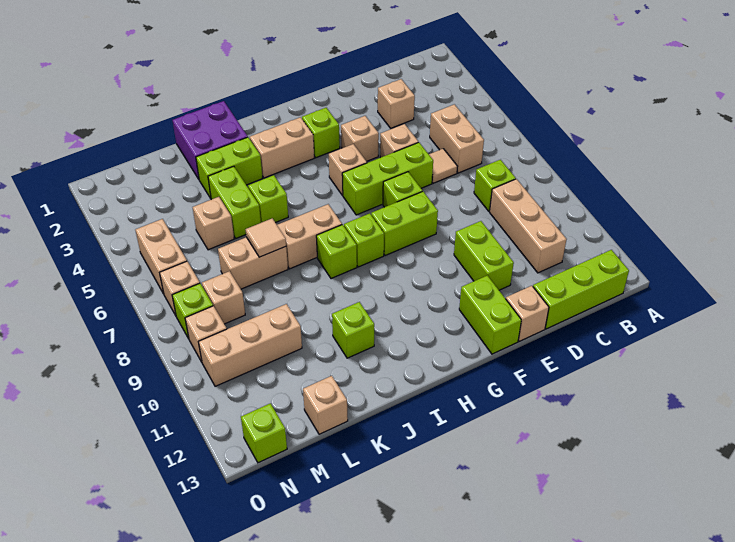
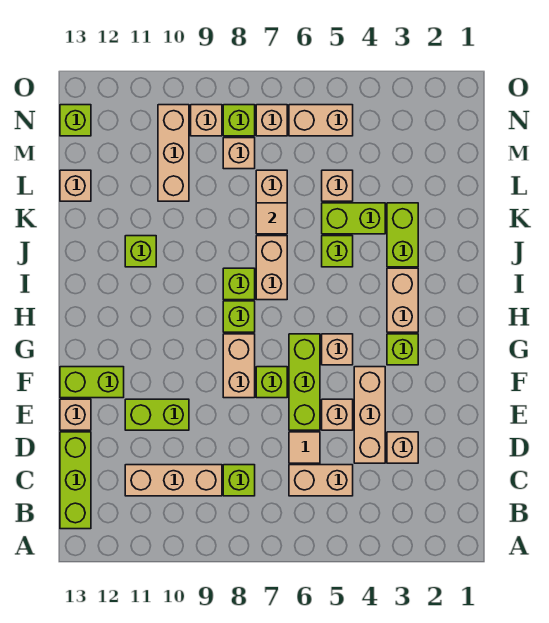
tan brick F4 level 1 -> tan brick D4:F4 level 1
lime brick F8:G8 level 1 -> tan brick F8:G8 level 1
purple brick J1:K2 level 1 -> none

